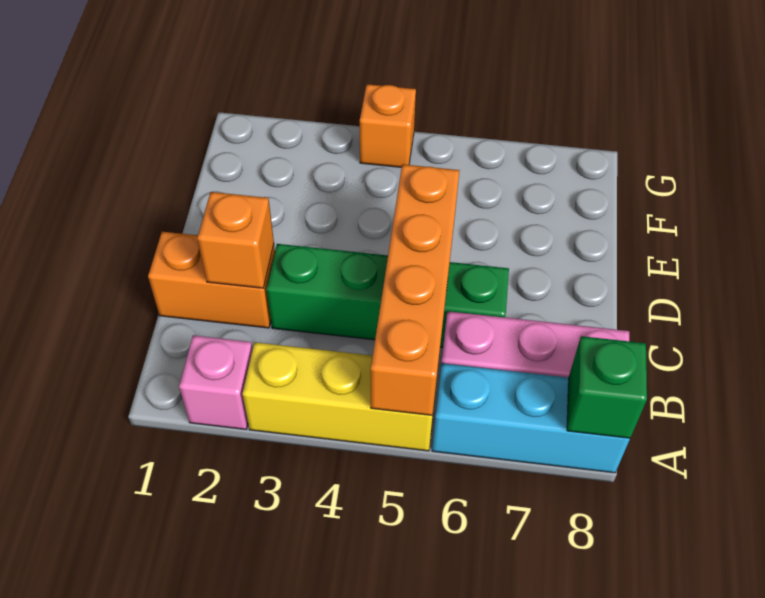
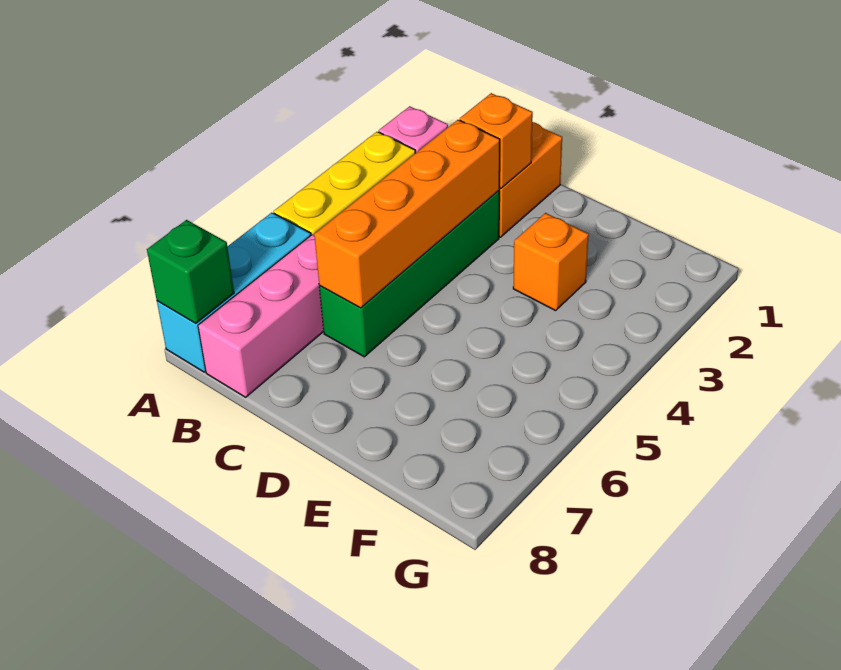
orange brick A5:D5 level 2 -> orange brick C3:C6 level 2
orange brick G4 level 1 -> orange brick E3 level 1

